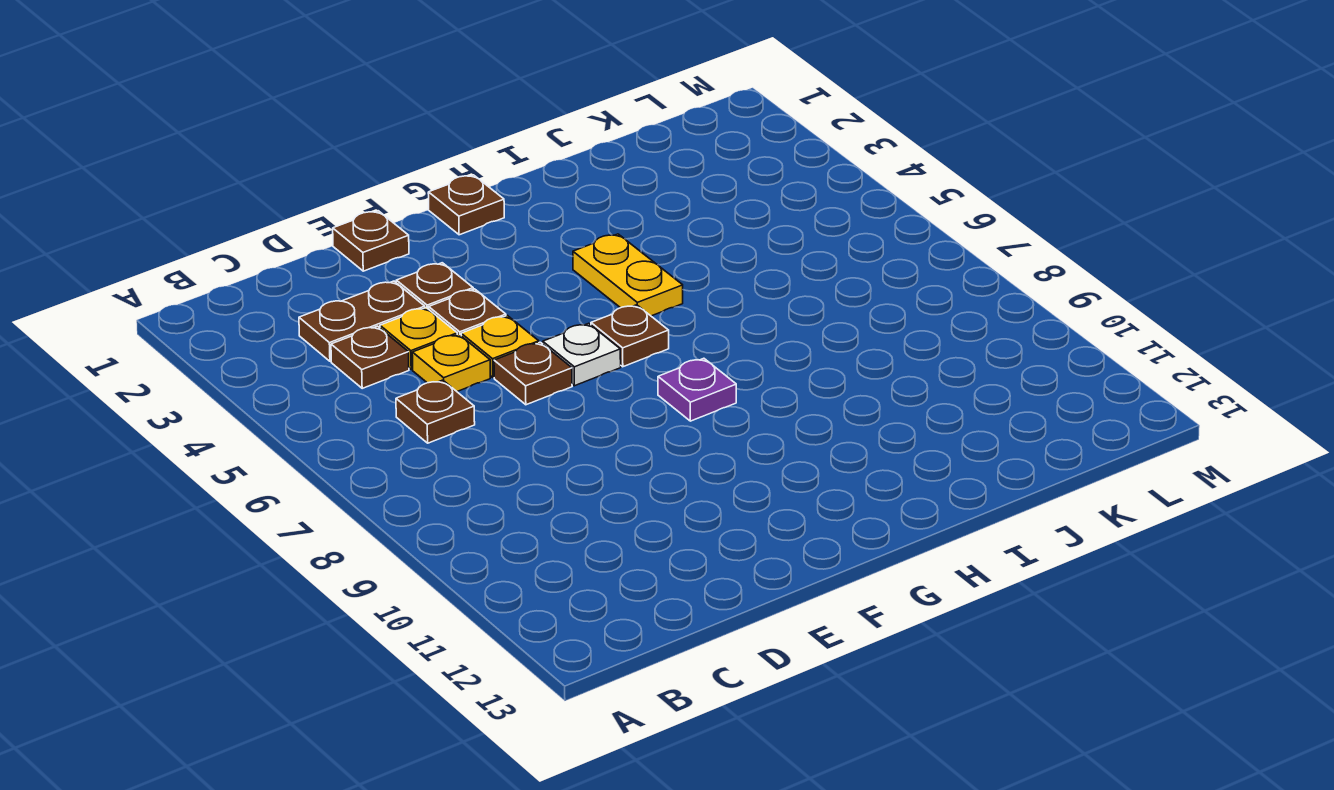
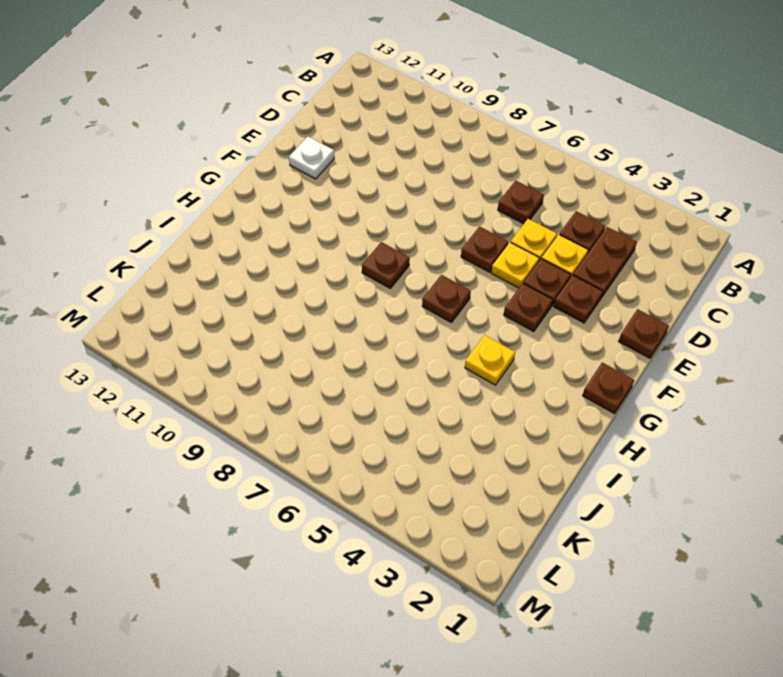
none -> brown plate F4 level 1
white plate F6 level 1 -> white plate E12 level 1
purple plate G8 level 1 -> brown plate G8 level 1
yellow plate H4:H5 level 1 -> yellow plate H4 level 1

